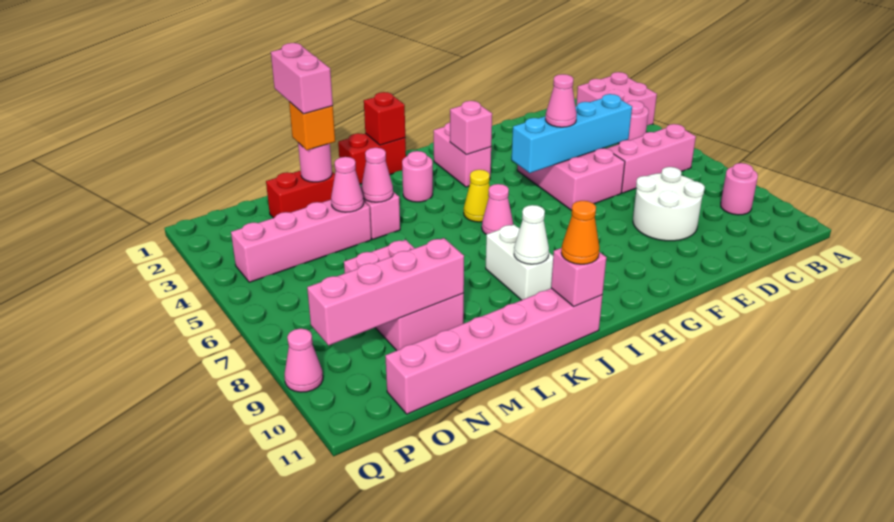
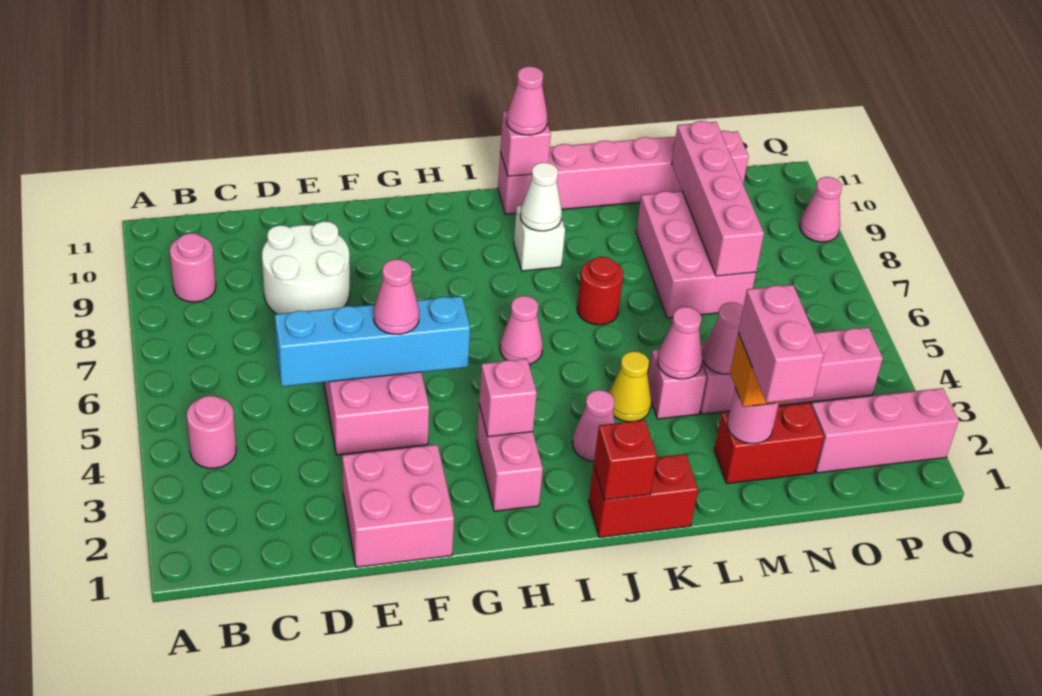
pink brick A2:B3 level 1 -> pink brick E1:F2 level 1
pink brick B6:D6 level 1 -> pink brick O2:Q2 level 1
yellow cone I5 level 1 -> yellow cone K4 level 1
pink round brick J3 level 1 -> pink cone J3 level 1
white brick J8:J9 level 1 -> white brick J9 level 1
orange cone J11 level 3 -> pink cone J11 level 3
none -> red round brick K7 level 1
pink brick M9:P9 level 2 -> pink brick N7:N10 level 2

